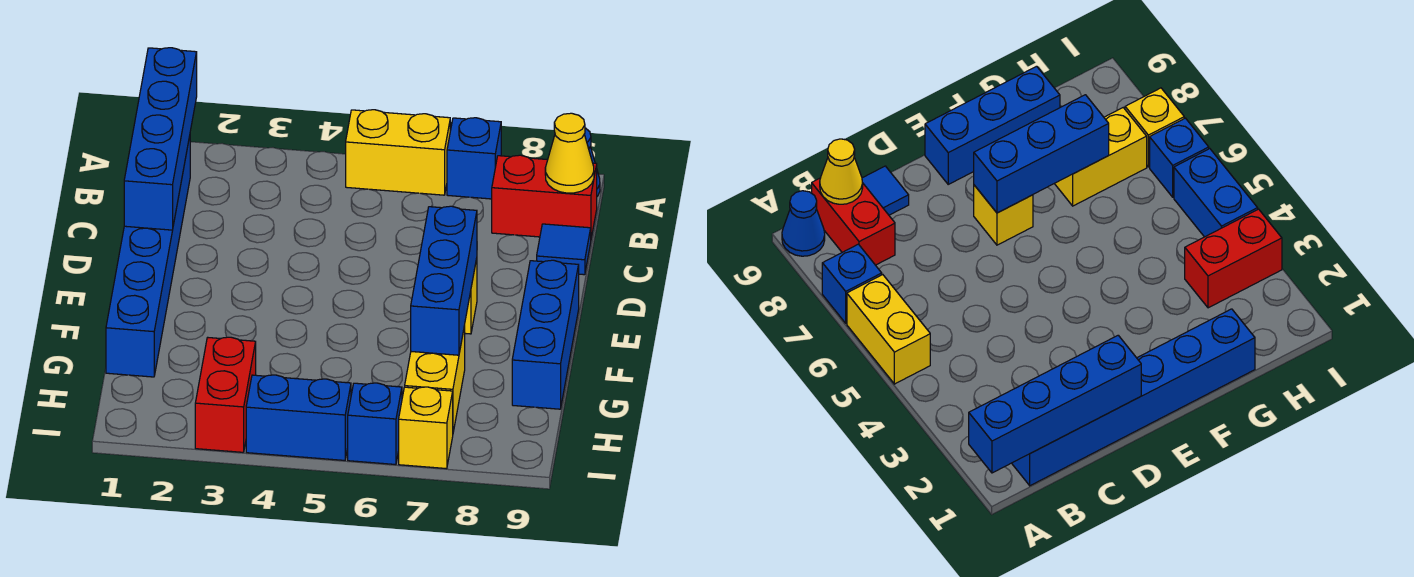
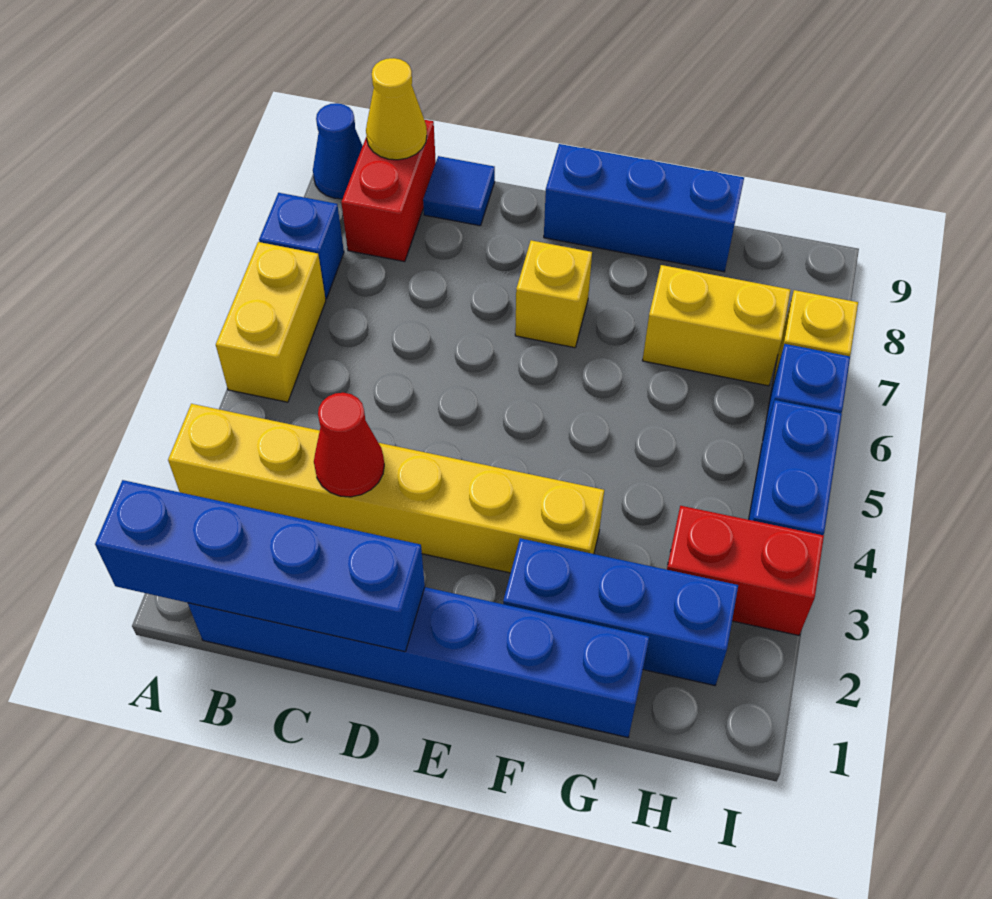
none -> yellow brick A3:F3 level 1
none -> red cone C3 level 2
blue brick E7:G7 level 2 -> blue brick F2:H2 level 1

